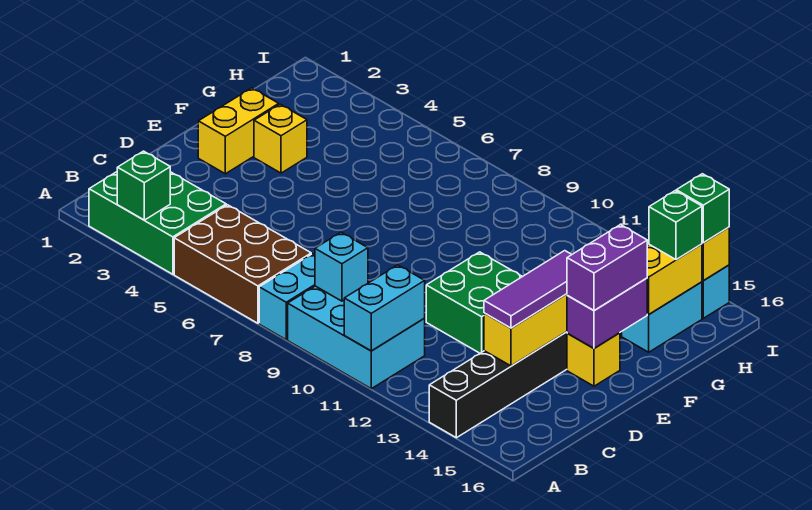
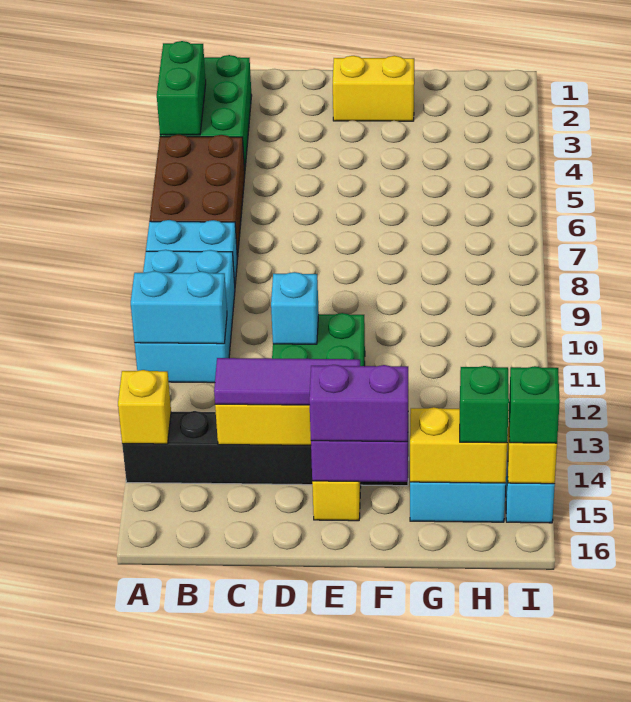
green brick A3 level 2 -> green brick A3:A4 level 2
cyan brick B9 level 2 -> cyan brick D11 level 2
yellow brick F3 level 1 -> yellow brick A14 level 2

